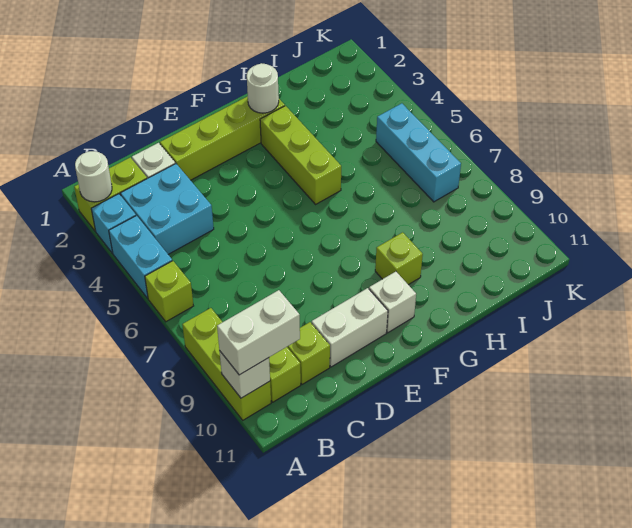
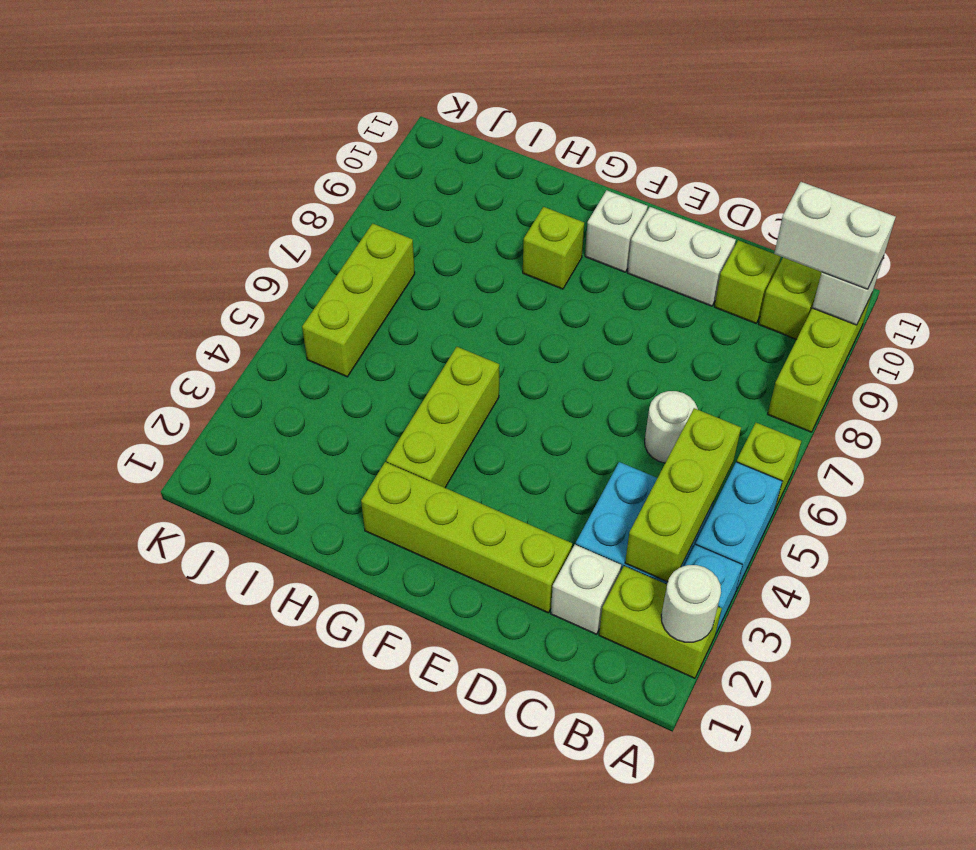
none -> lime brick B3:B5 level 2
white round brick G2 level 2 -> white round brick C6 level 1
cyan brick J5:J7 level 1 -> lime brick J5:J7 level 1

